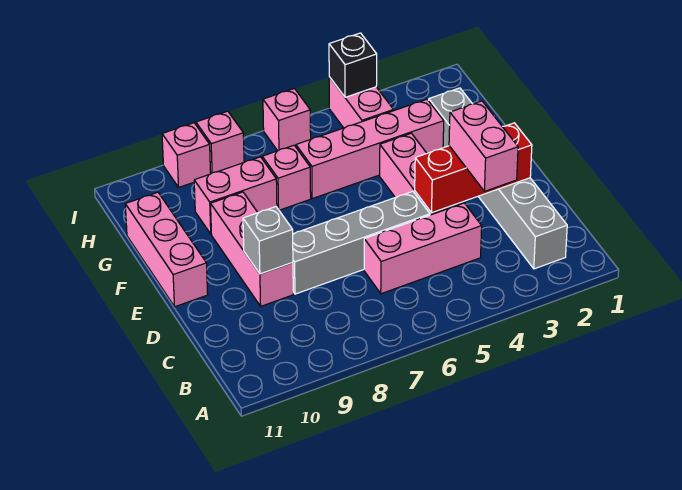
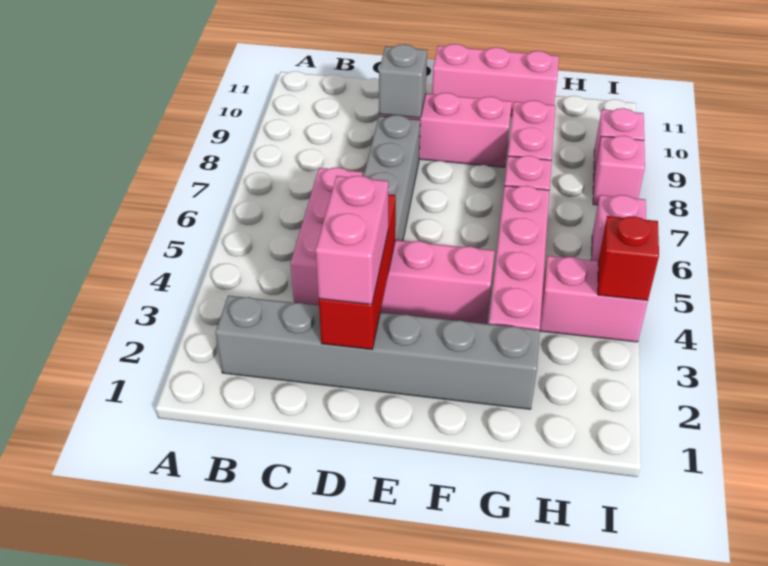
pink brick C3:D3 level 3 -> pink brick D2:D3 level 3
black brick I4 level 2 -> red brick I4 level 2

